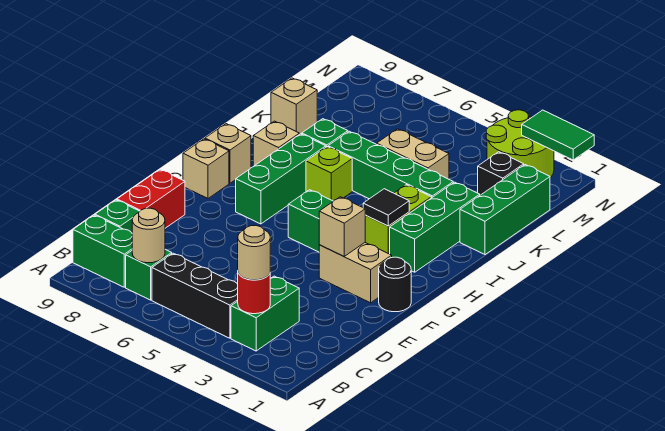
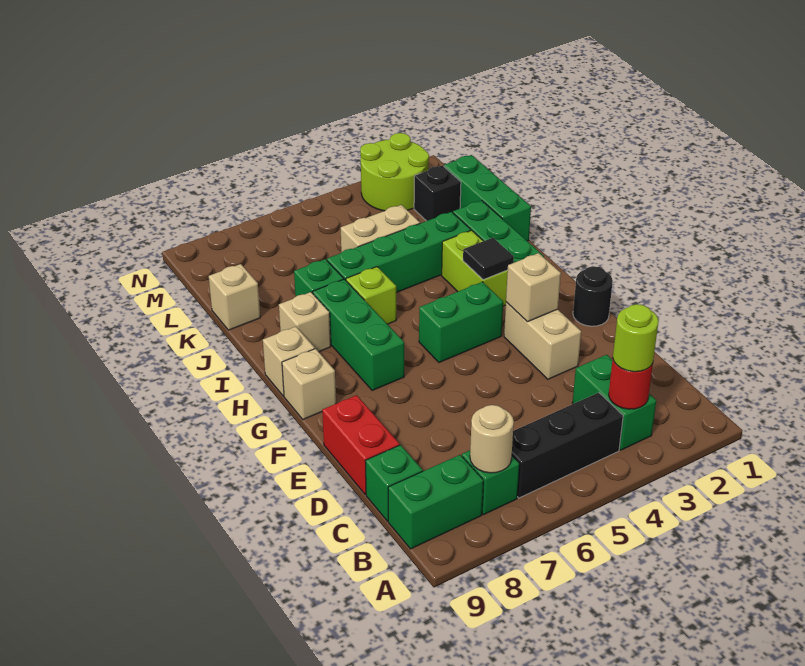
tan round brick B3 level 3 -> lime round brick B3 level 3
tan brick F2:F3 level 1 -> tan brick E3:F3 level 1
green tile N1:N2 level 2 -> none

